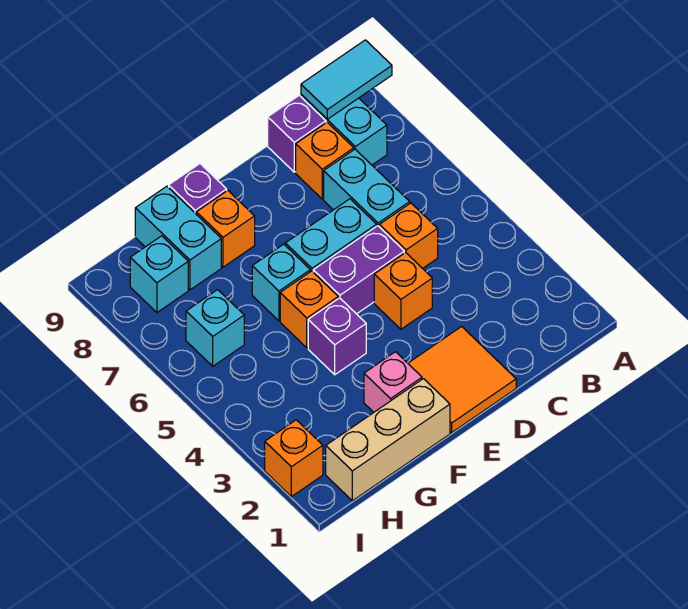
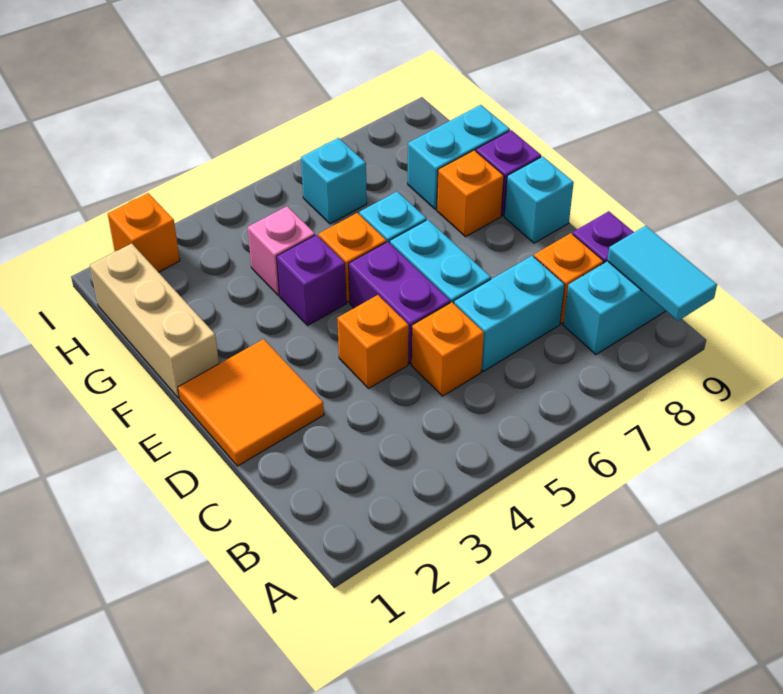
pink brick F2 level 1 -> pink brick G4 level 1
cyan brick H8 level 1 -> cyan brick E9 level 1

